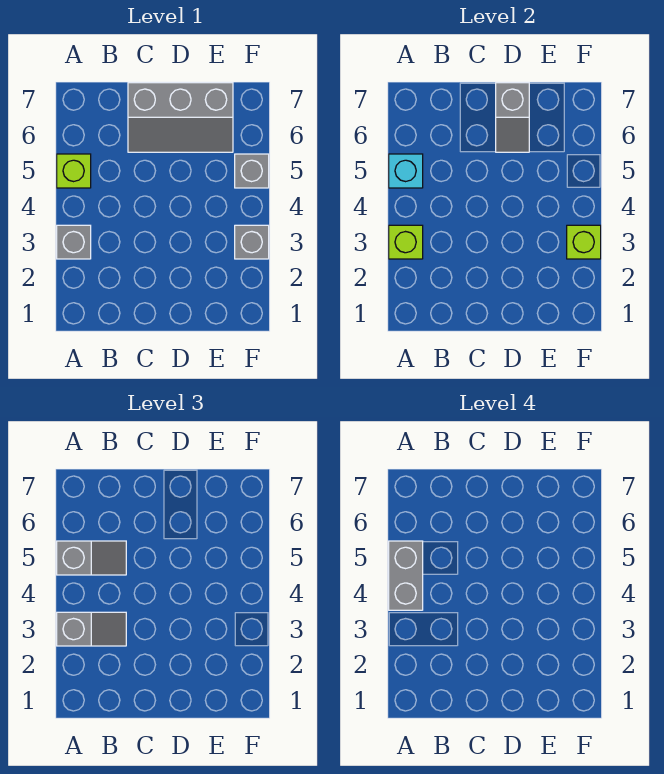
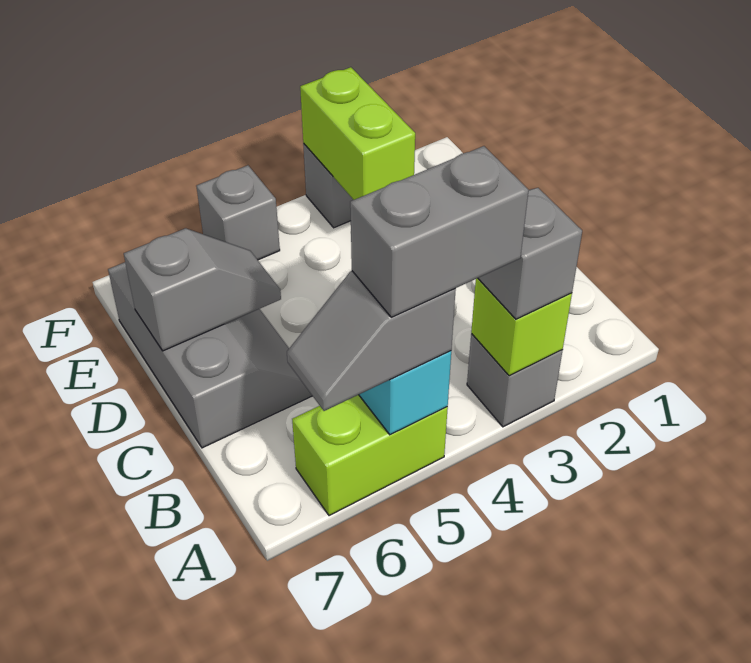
lime brick A5 level 1 -> lime brick A5:A6 level 1
grey slope A5:B5 level 3 top A -> grey slope A5:A6 level 3 top 5
lime brick F3 level 2 -> lime brick E3:F3 level 2

